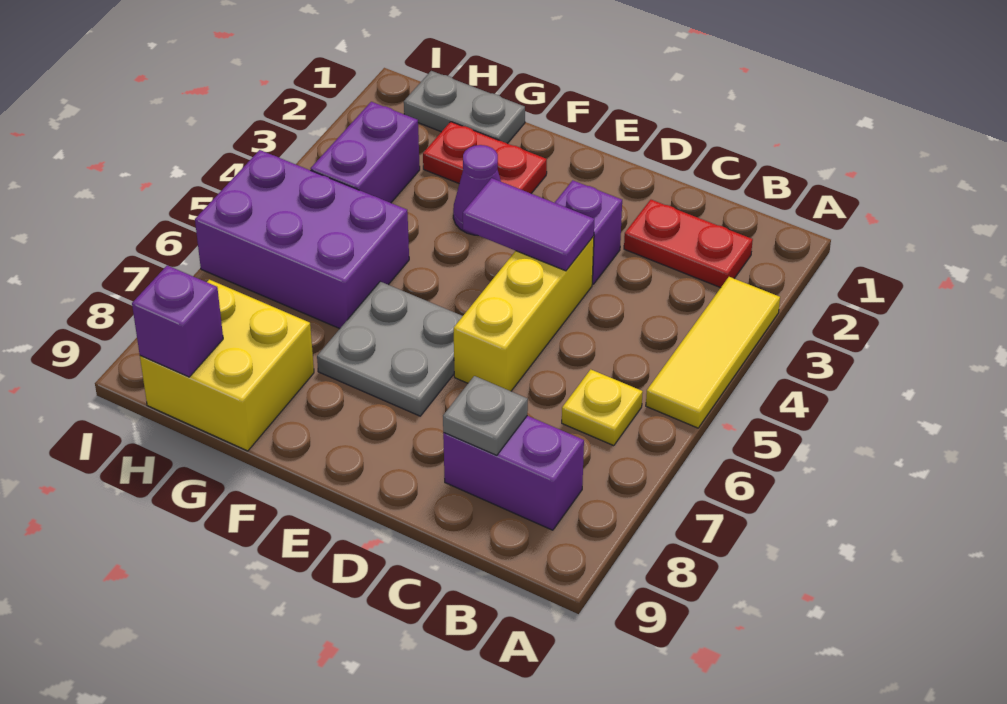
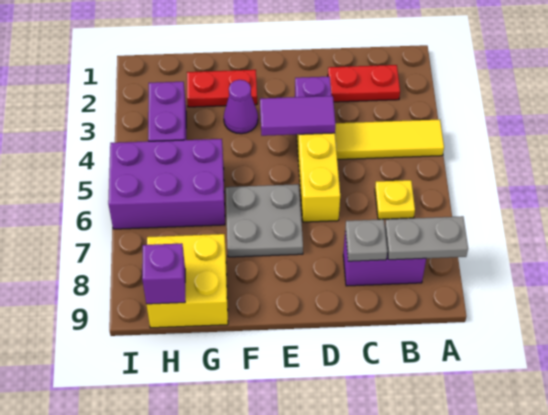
yellow tile A3:A5 level 1 -> yellow tile A4:C4 level 1
grey plate G1:H1 level 1 -> grey plate A8:B8 level 2

